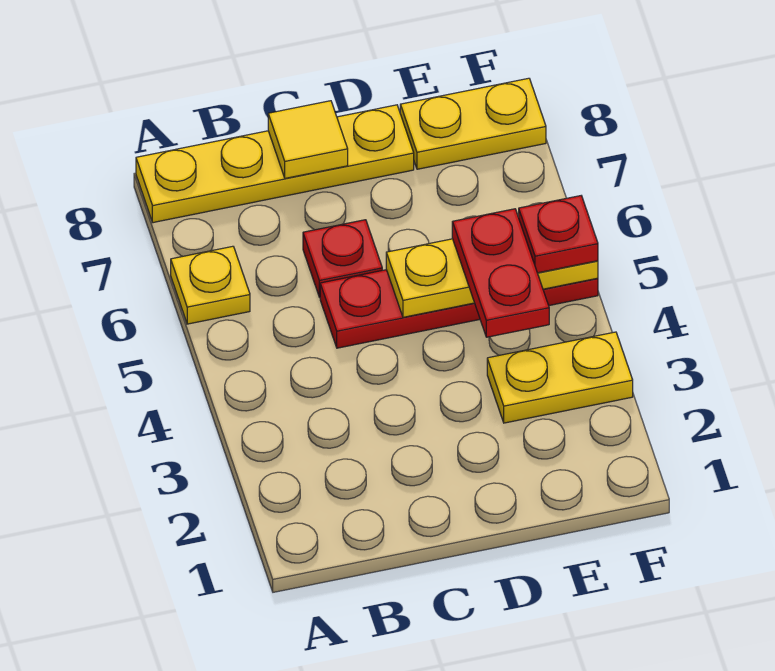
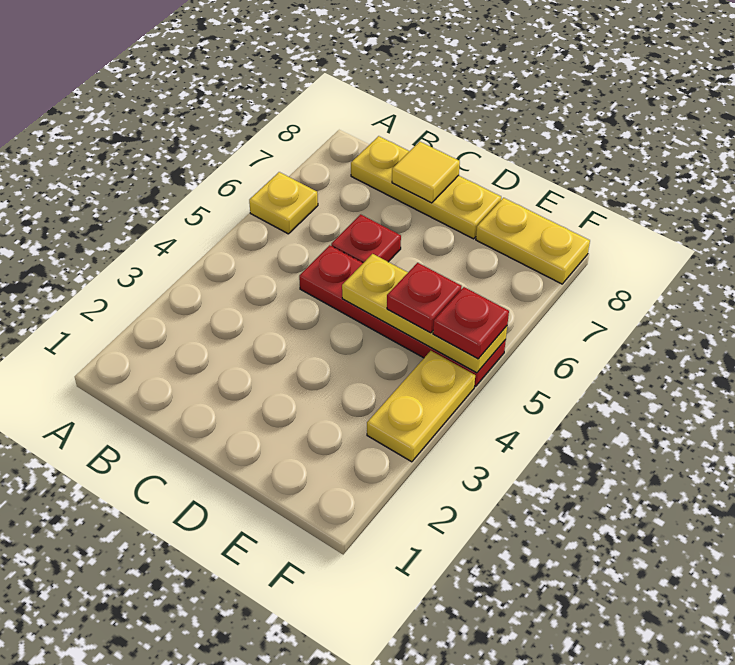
yellow plate A8:D8 level 1 -> yellow plate B8:D8 level 1
yellow plate E3:F3 level 1 -> yellow plate F3:F4 level 1
red plate E4:E5 level 3 -> red plate E5 level 3

